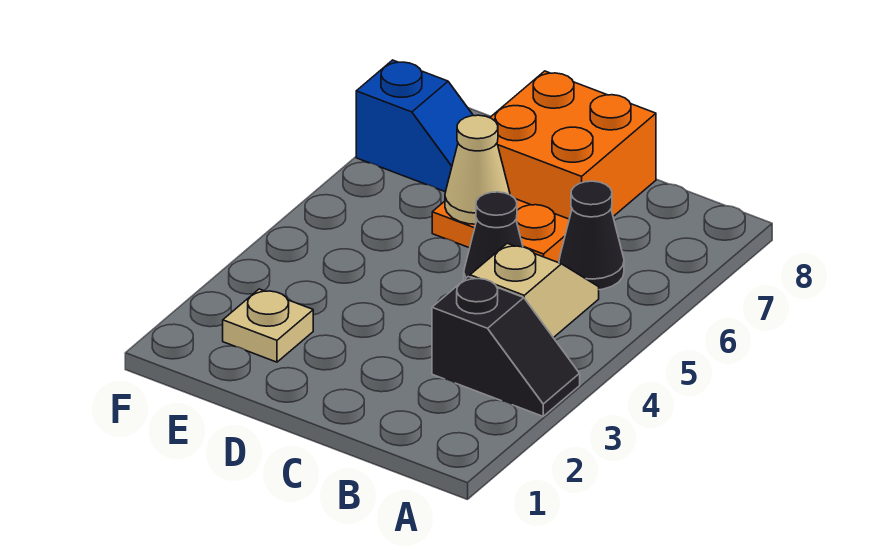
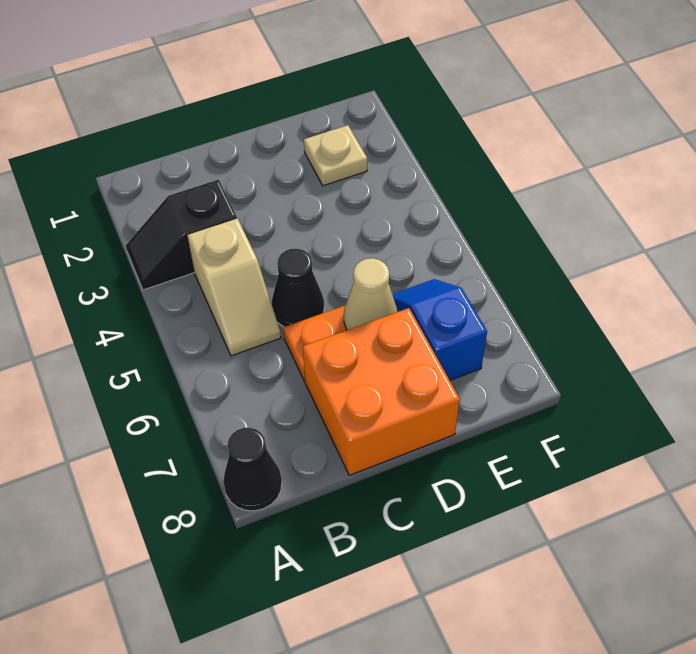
black cone B6 level 1 -> black cone A8 level 1
blue slope E7:F7 level 1 top F -> blue slope E6:E7 level 1 top 7

